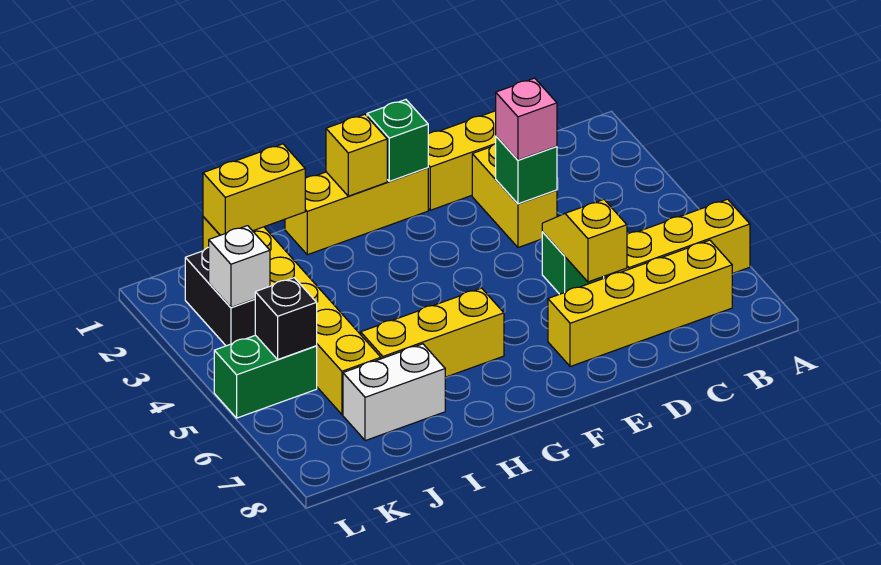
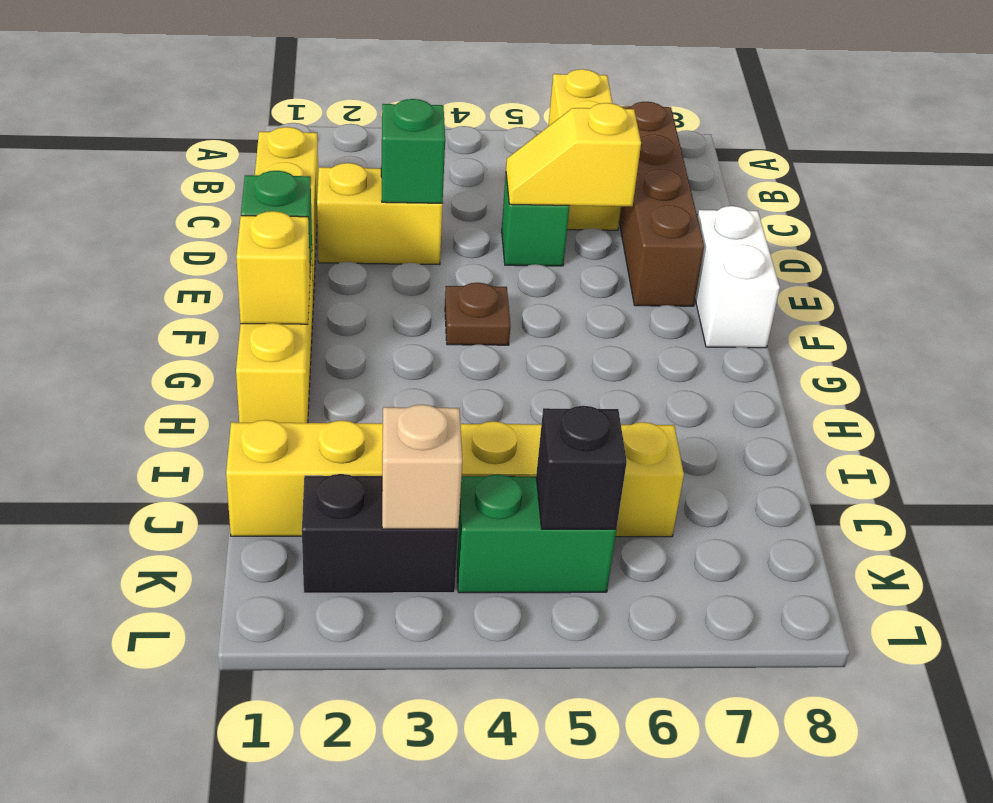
yellow brick B7:E7 level 1 -> brown brick B7:E7 level 1
pink brick D3 level 3 -> none
none -> brown plate F4 level 1
yellow brick G6:I6 level 1 -> none
yellow brick I1:J1 level 2 -> none
white brick I7:J7 level 1 -> white brick E8:F8 level 1
white brick K3 level 2 -> tan brick K3 level 2
green brick K5:L5 level 1 -> green brick K4:K5 level 1

